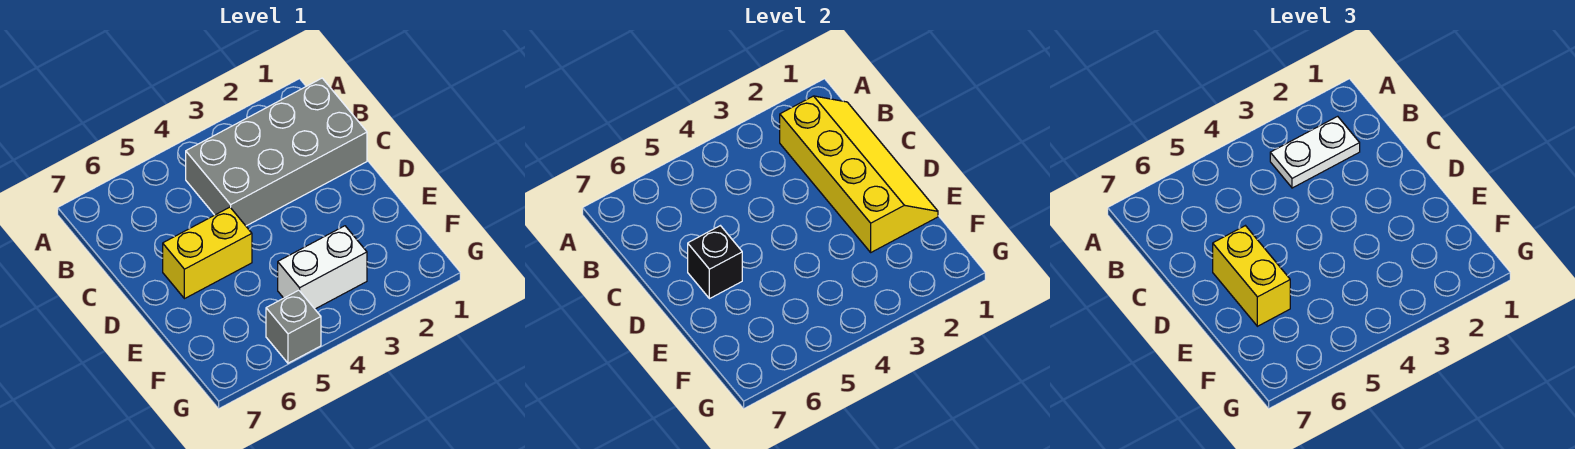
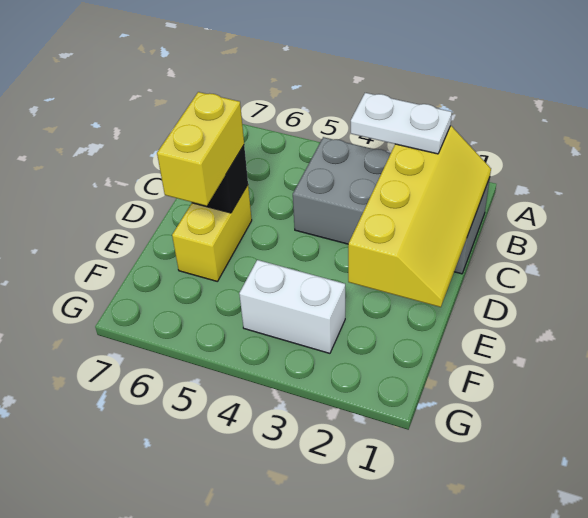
yellow brick D5:D6 level 1 -> yellow brick D6:E6 level 1
grey brick G5 level 1 -> none

